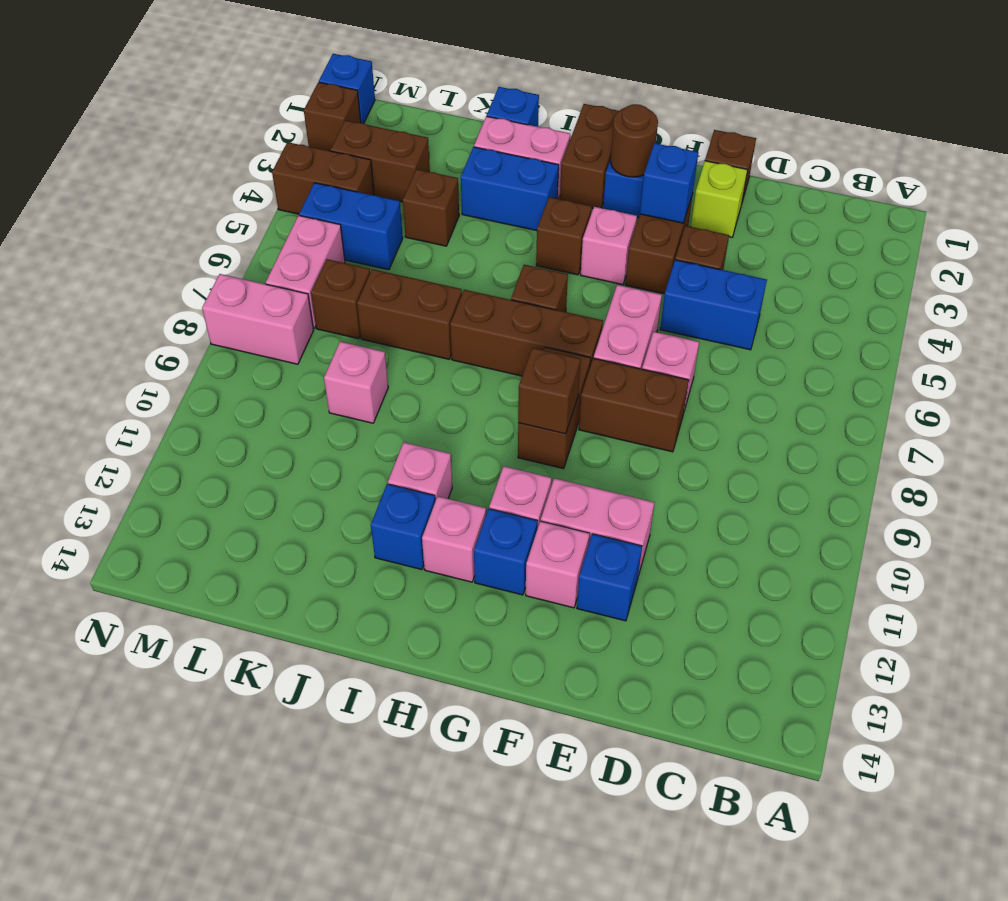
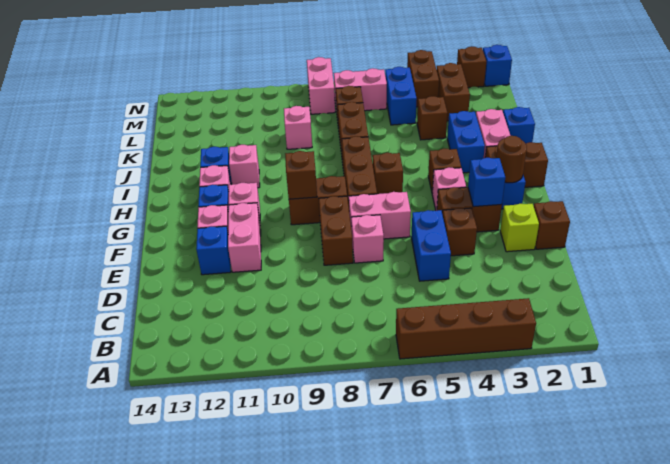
none -> brown brick A3:A6 level 1

